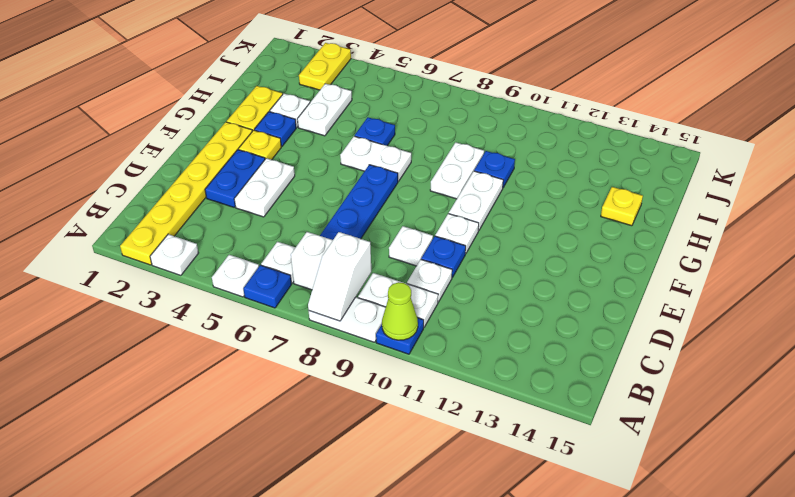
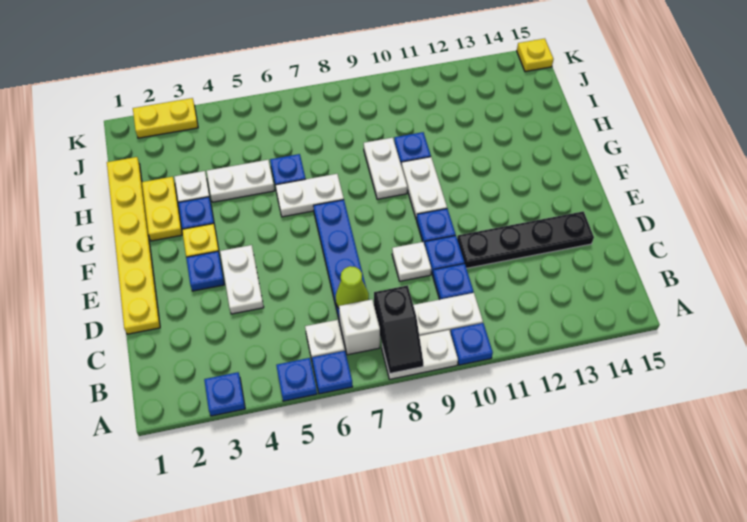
yellow plate A2:F2 level 1 -> yellow plate D1:I1 level 1
white plate A3 level 1 -> blue plate A3 level 1
white plate A5 level 1 -> blue plate A5 level 1
white slope A8:B8 level 2 top B -> black slope A8:B8 level 2 top B
lime cone A10 level 2 -> lime cone C7 level 2
white plate C10 level 1 -> blue plate C10 level 1
blue plate D3:E3 level 1 -> blue plate E3 level 1
none -> black plate D11:D14 level 1
white plate E10 level 1 -> blue plate E10 level 1
white plate H4:I4 level 1 -> white plate H4:H5 level 1
yellow plate H14 level 1 -> yellow plate K15 level 1
yellow plate J3:K3 level 1 -> yellow plate K2:K3 level 1

